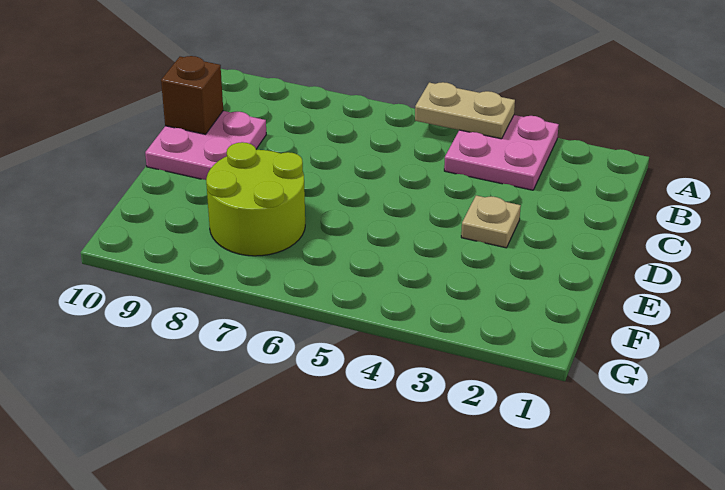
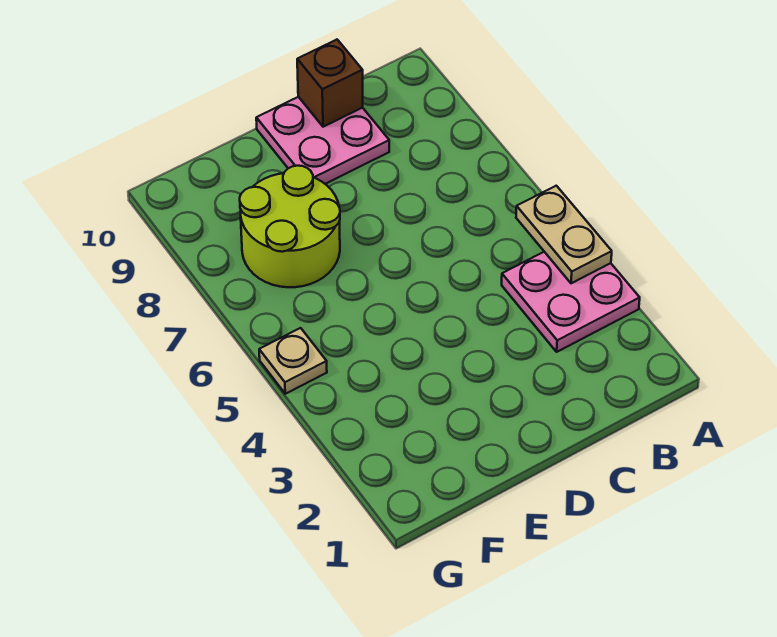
tan plate D3 level 1 -> tan plate G5 level 1

